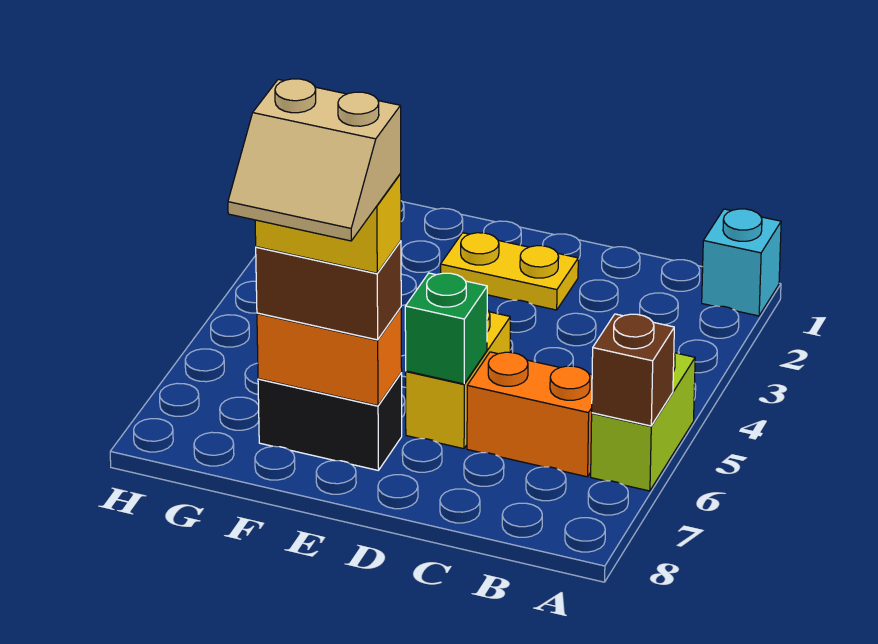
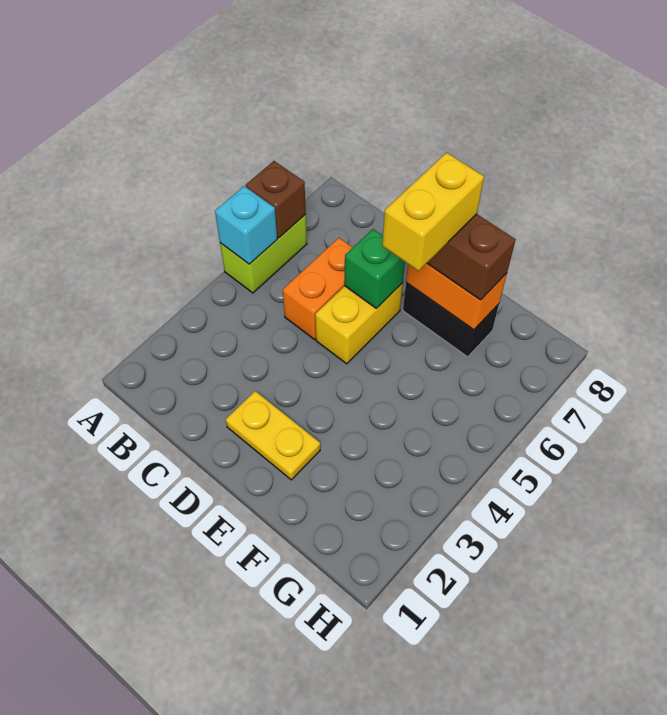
cyan brick A1 level 1 -> cyan brick A5 level 2
orange brick B6:C6 level 1 -> orange brick C5:C6 level 1
yellow brick E7:F7 level 4 -> yellow brick E6:E7 level 4
tan slope E7:F8 level 5 top 7 -> none

